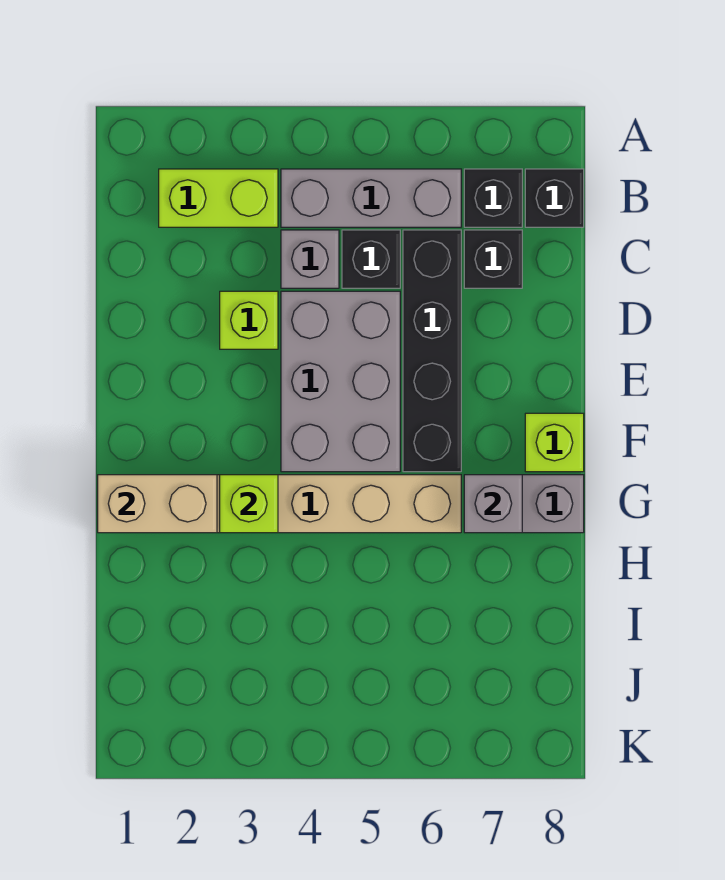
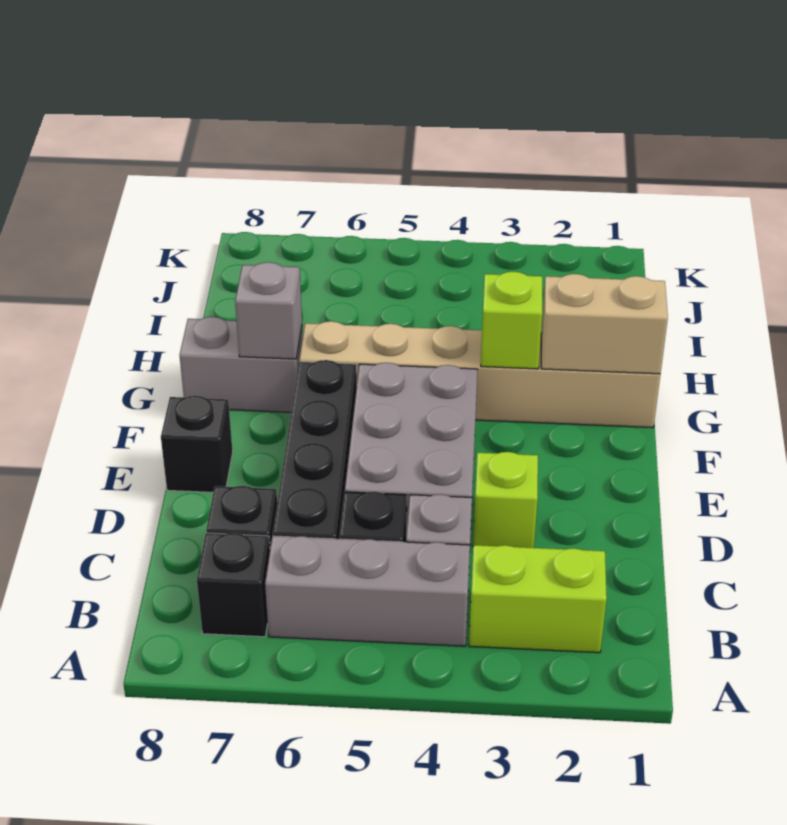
black brick B8 level 1 -> black brick E8 level 1
lime brick F8 level 1 -> none

